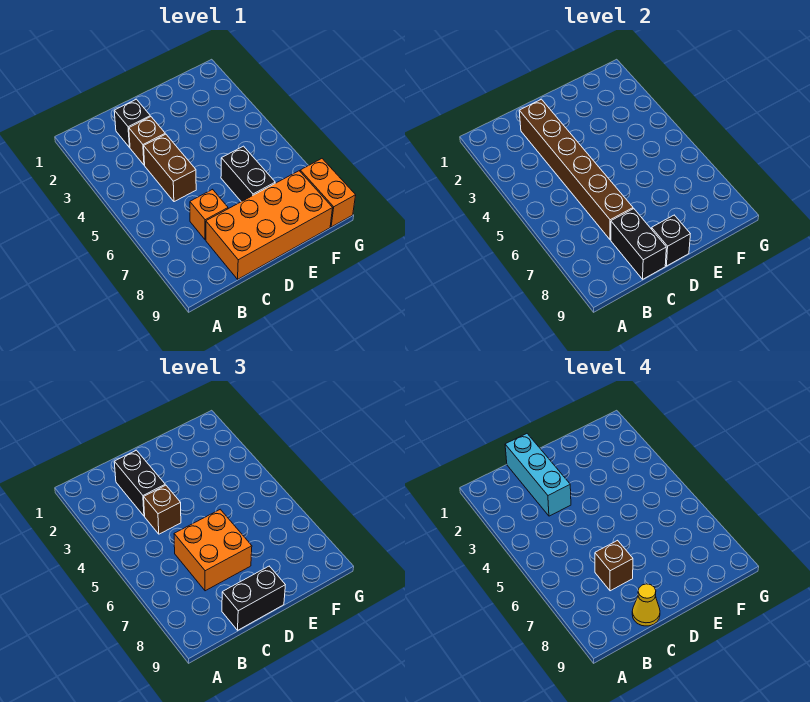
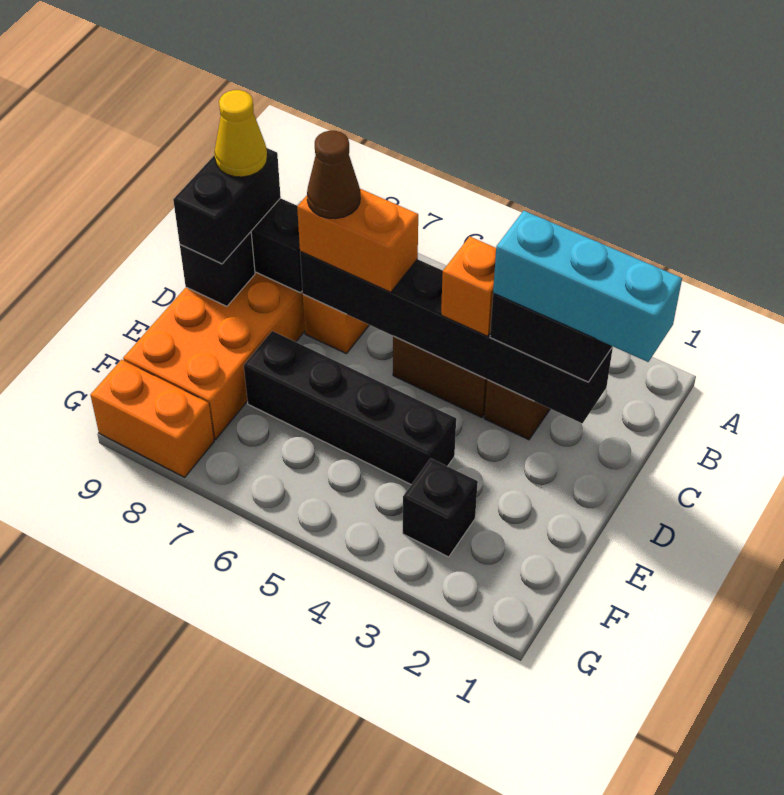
black brick C2 level 1 -> black brick F3 level 1
brown brick C2:C7 level 2 -> black brick C2:C7 level 2
brown brick C4 level 3 -> orange brick C4 level 3
orange brick C6:D7 level 3 -> orange brick C6:C7 level 3
brown brick C7 level 4 -> brown cone C7 level 4
black brick E6:E7 level 1 -> black brick E4:E7 level 1

